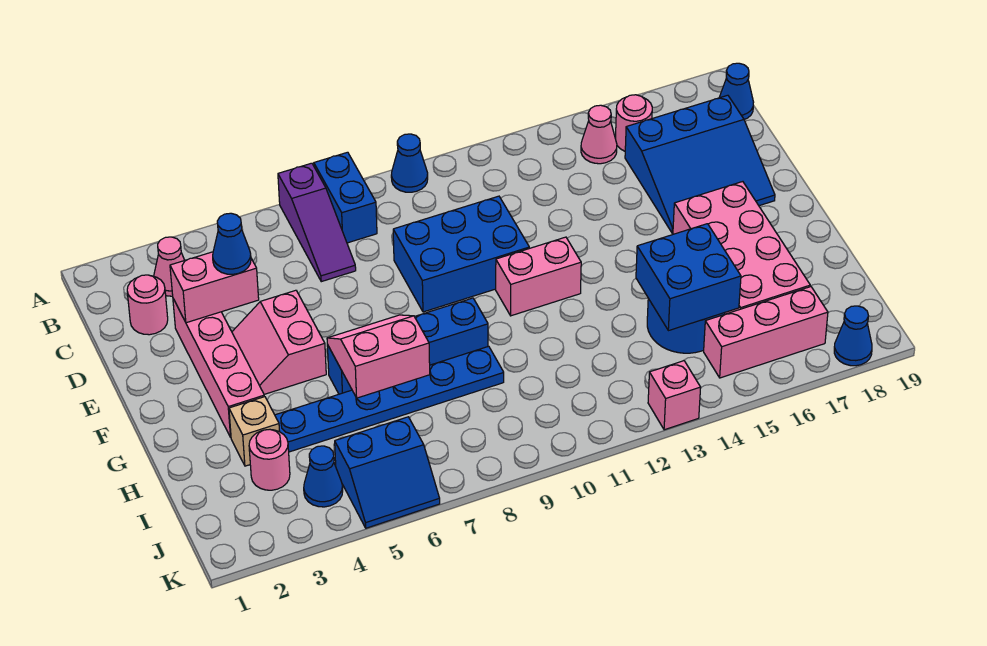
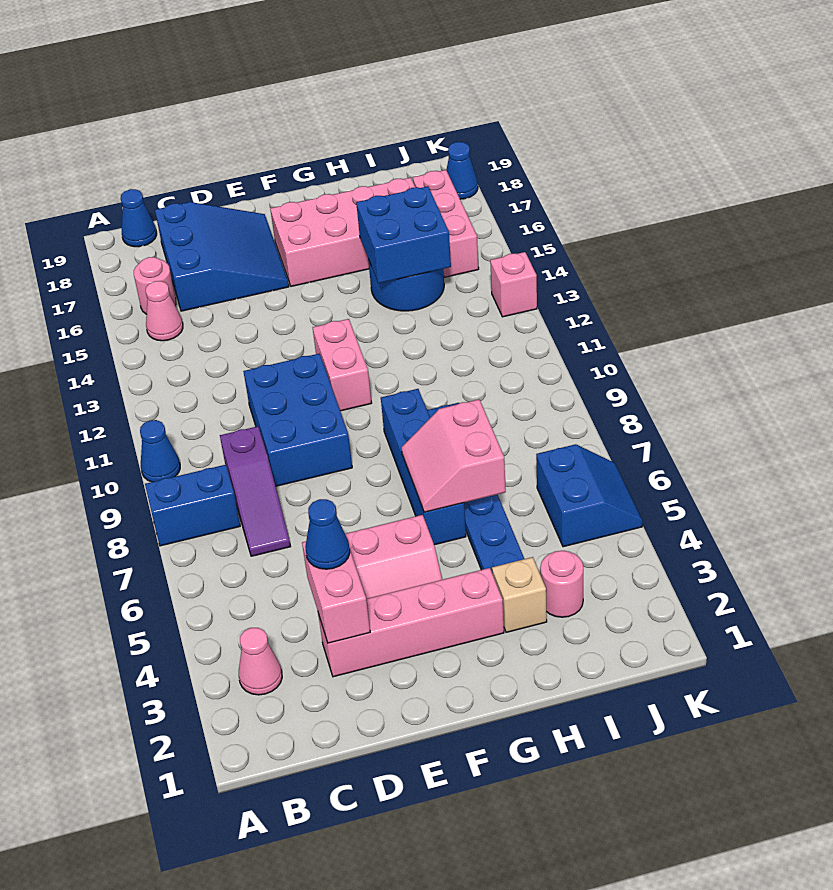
purple slope A7:C7 level 1 top A -> purple slope C7:C9 level 1 top 9
pink round brick C2 level 1 -> none
blue cone J4 level 1 -> none

